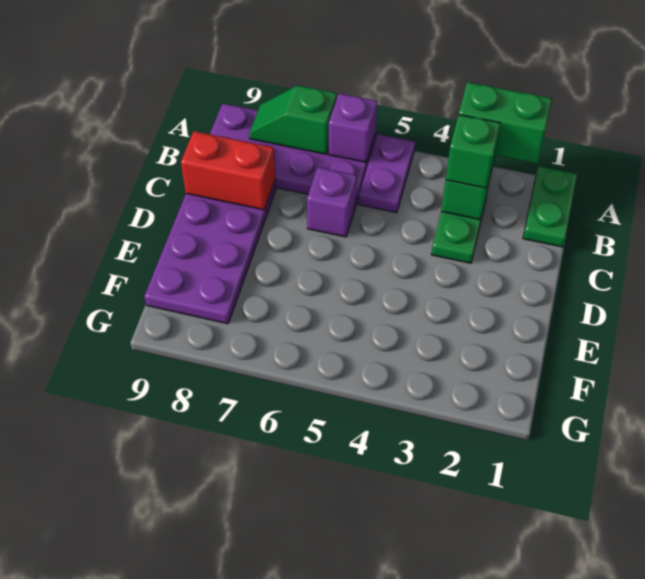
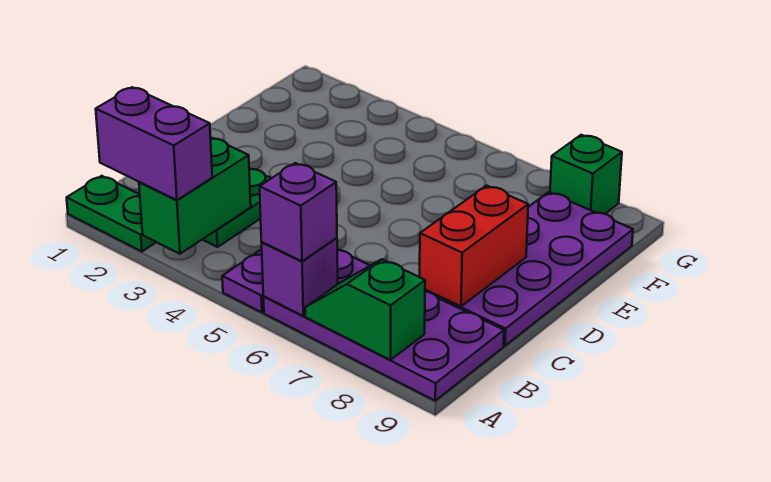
green plate A1:B1 level 1 -> green plate A1:A2 level 1
green brick A2:A3 level 3 -> purple brick A2:A3 level 3
green slope A7:A8 level 2 top 7 -> green slope A7:A8 level 2 top 8
green brick B3 level 3 -> green brick G8 level 1
purple brick C6 level 1 -> purple brick A6 level 3
red brick C8:C9 level 2 -> red brick C8:D8 level 2

